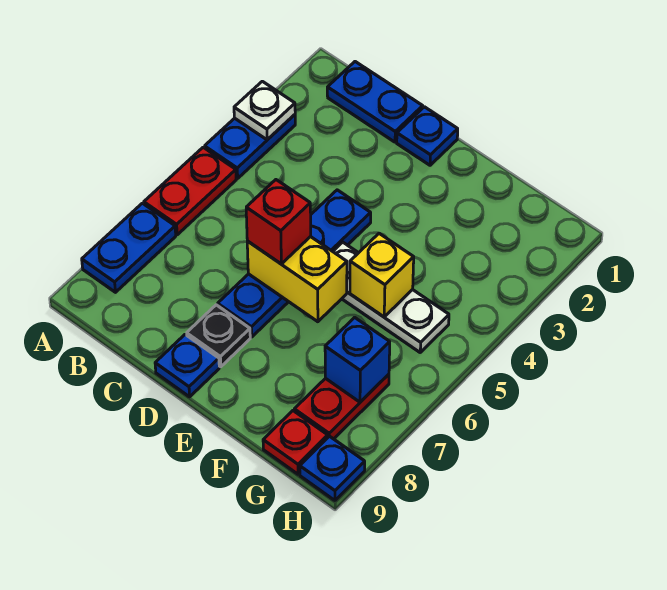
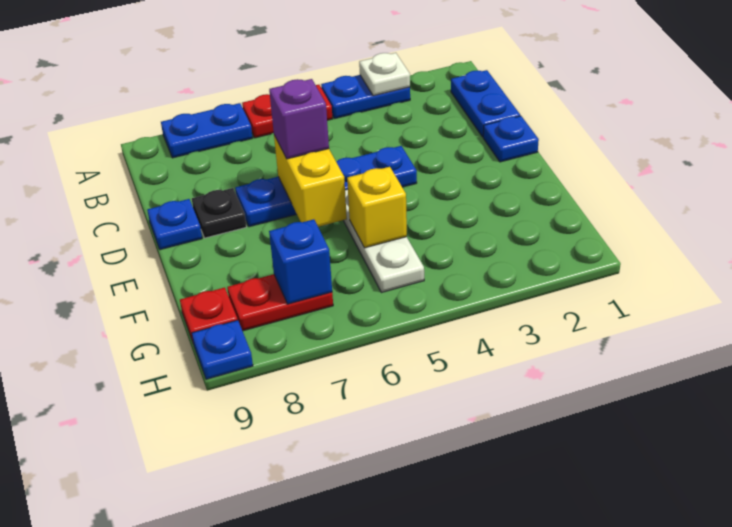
red brick D6 level 3 -> purple brick D6 level 3

